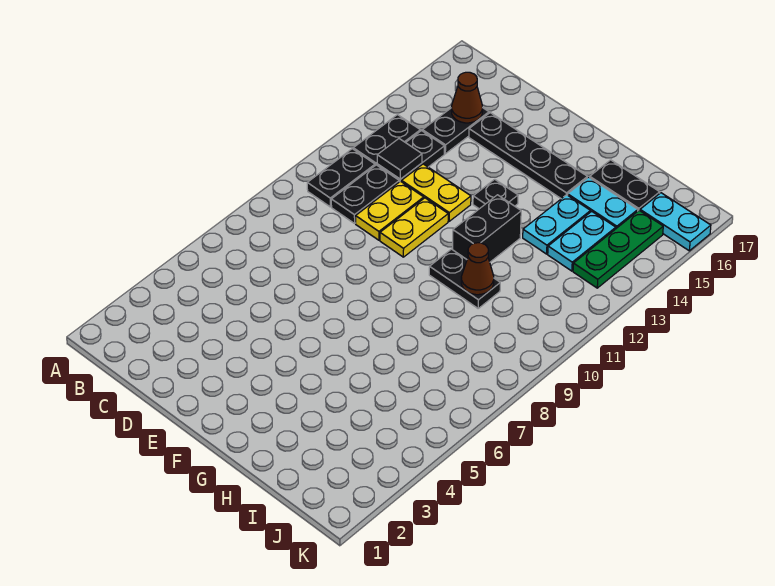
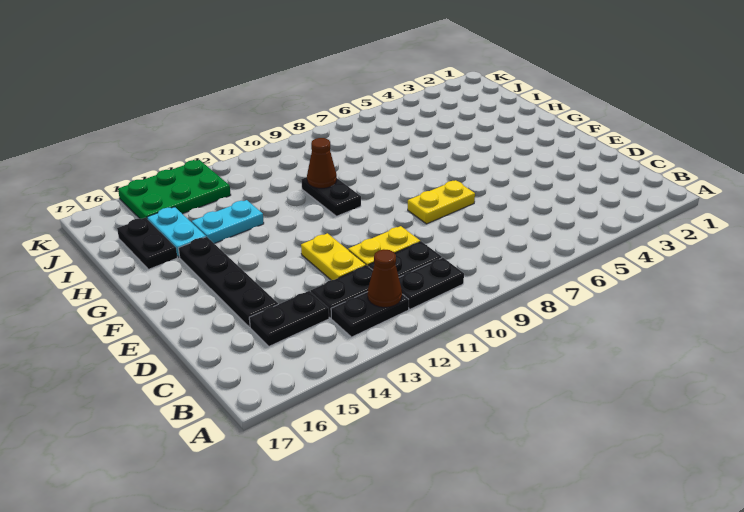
black tile C12 level 2 -> none
brown cone C15 level 2 -> brown cone B12 level 2
yellow plate E10:E11 level 1 -> yellow plate E7:E8 level 1
black plate F13 level 1 -> none
black brick G11:G12 level 1 -> none
cyan plate I13:I14 level 1 -> none
green plate J13:J15 level 1 -> green plate J13:K15 level 1
cyan plate J16:K16 level 1 -> none

